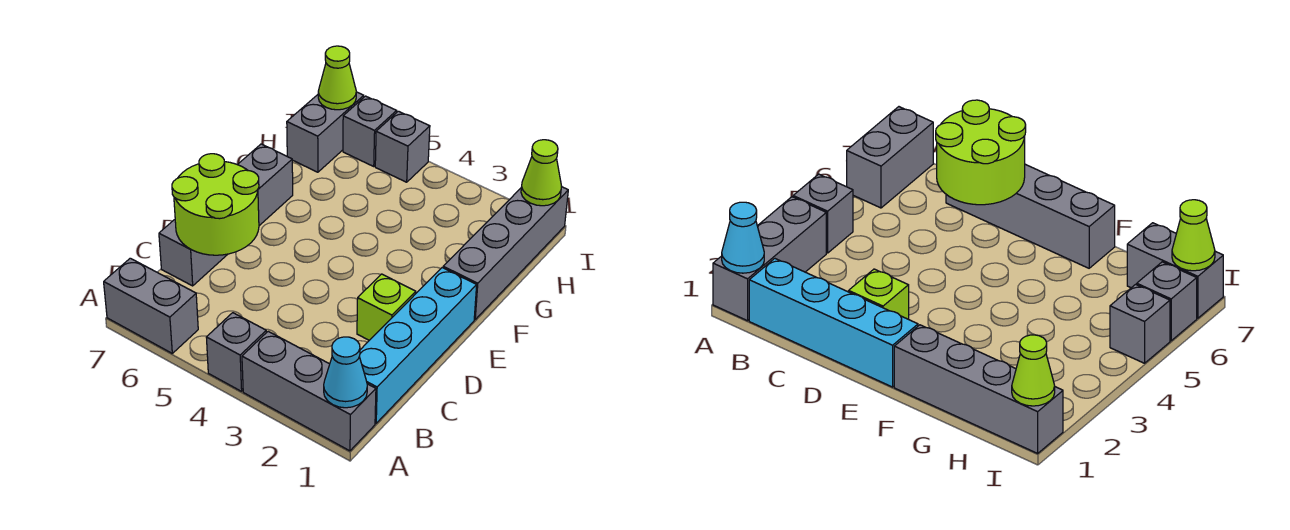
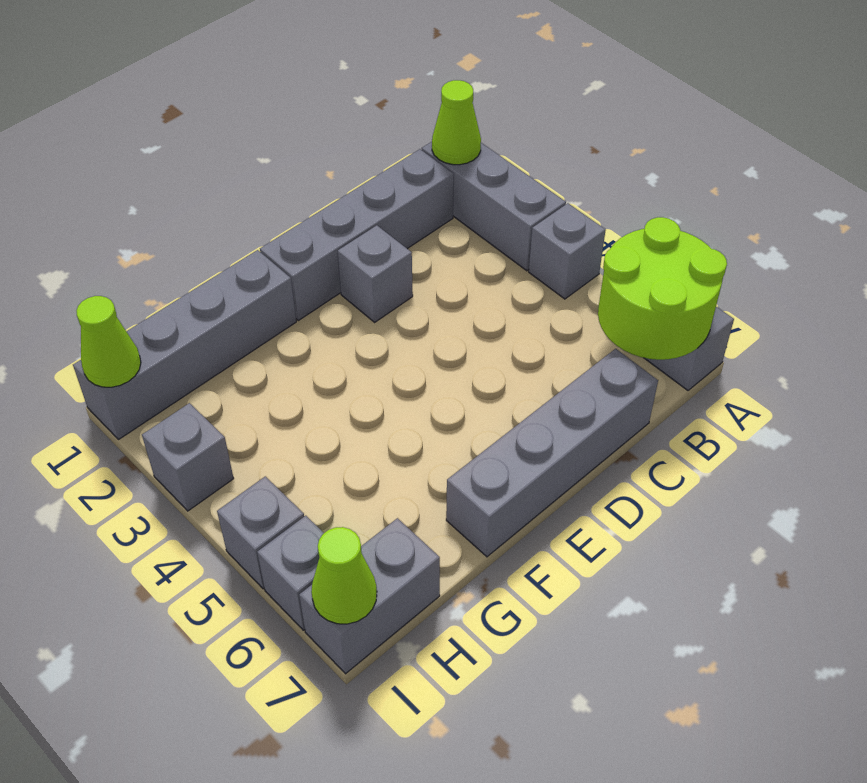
cyan cone A1 level 2 -> lime cone A1 level 2
cyan brick B1:E1 level 1 -> grey brick B1:E1 level 1
lime round brick C6:D7 level 2 -> lime round brick A6:B7 level 2
lime brick D2 level 1 -> grey brick D2 level 1
none -> grey brick I3 level 1

